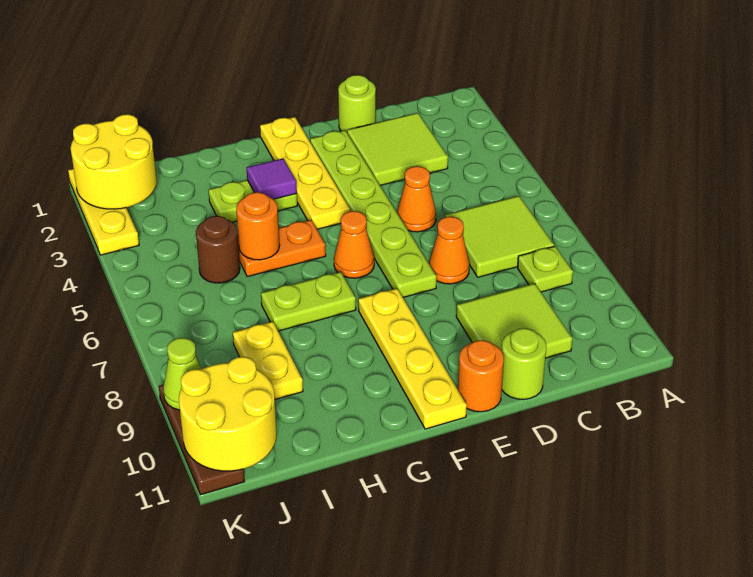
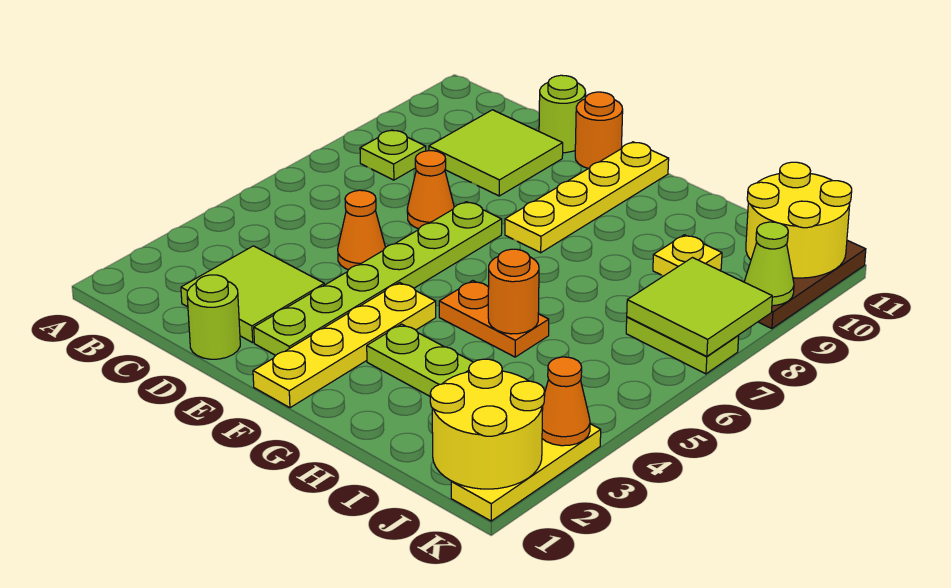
lime tile B6:C7 level 1 -> lime tile J7:K8 level 2
orange cone F6 level 1 -> orange cone K3 level 2
purple tile G3 level 2 -> none
lime plate G7:H7 level 1 -> lime plate J7:K7 level 1
brown round brick I5 level 1 -> none
yellow plate I8:I9 level 1 -> yellow plate I9 level 1

